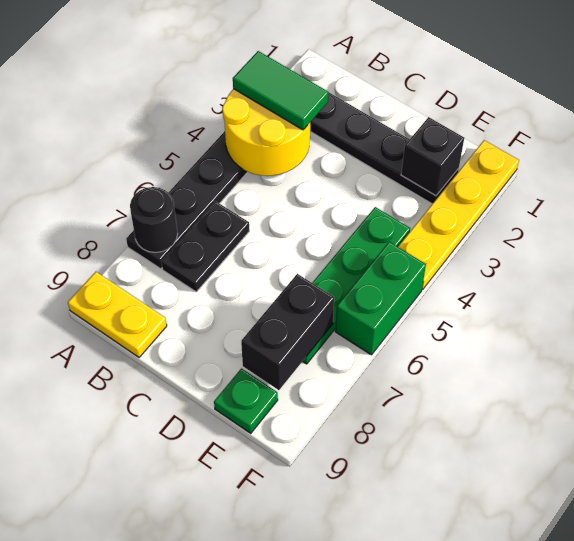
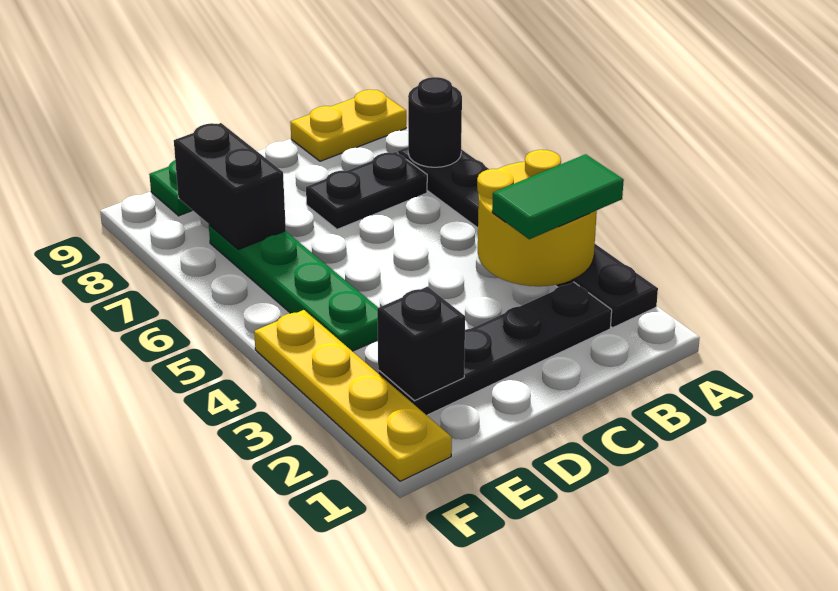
black plate B6:B7 level 1 -> black plate B7:C7 level 1
green brick F5:F6 level 1 -> none

